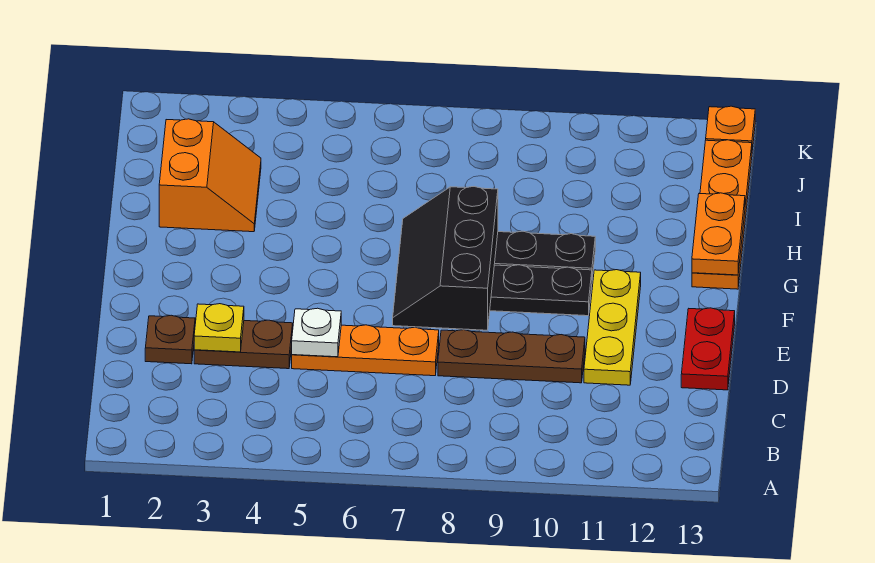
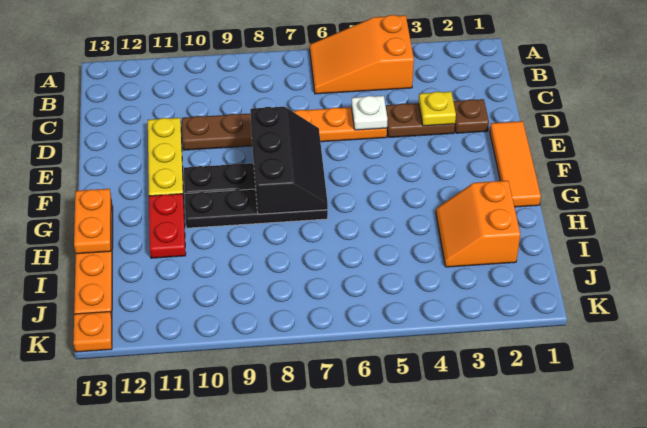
none -> orange slope A4:B6 level 1 top 4
red plate D13:E13 level 1 -> red plate G11:H11 level 1
none -> orange tile E1:G1 level 1

